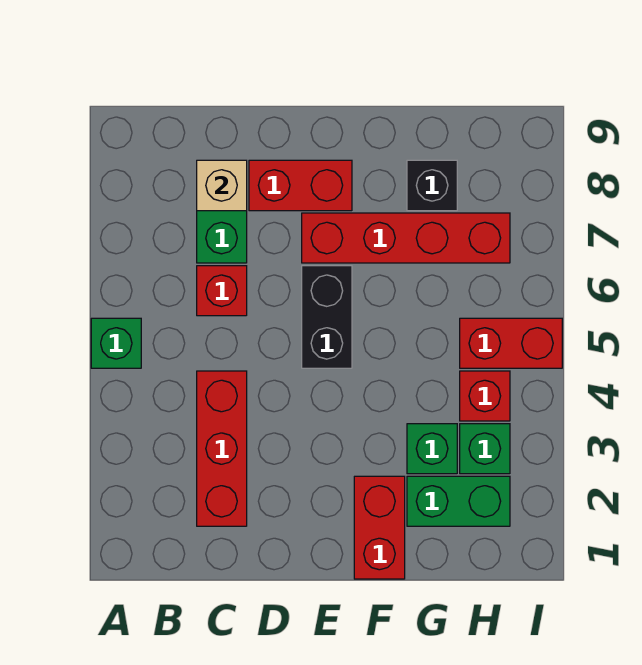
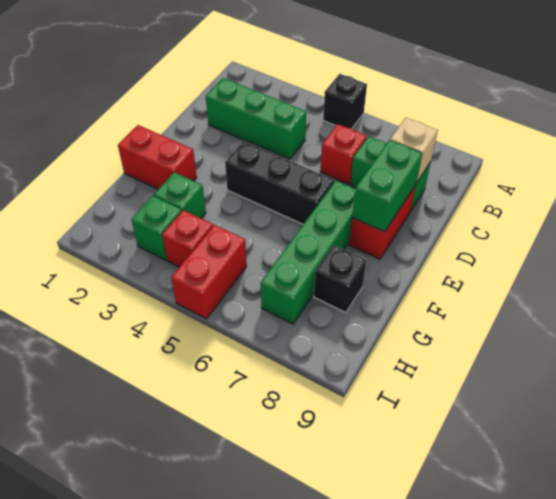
green brick A5 level 1 -> black brick A5 level 1
red brick C2:C4 level 1 -> green brick C2:C4 level 1
black brick E5:E6 level 1 -> black brick E4:E6 level 1
red brick E7:H7 level 1 -> green brick E7:H7 level 1
green brick G2:H2 level 1 -> green brick D8:E8 level 2

